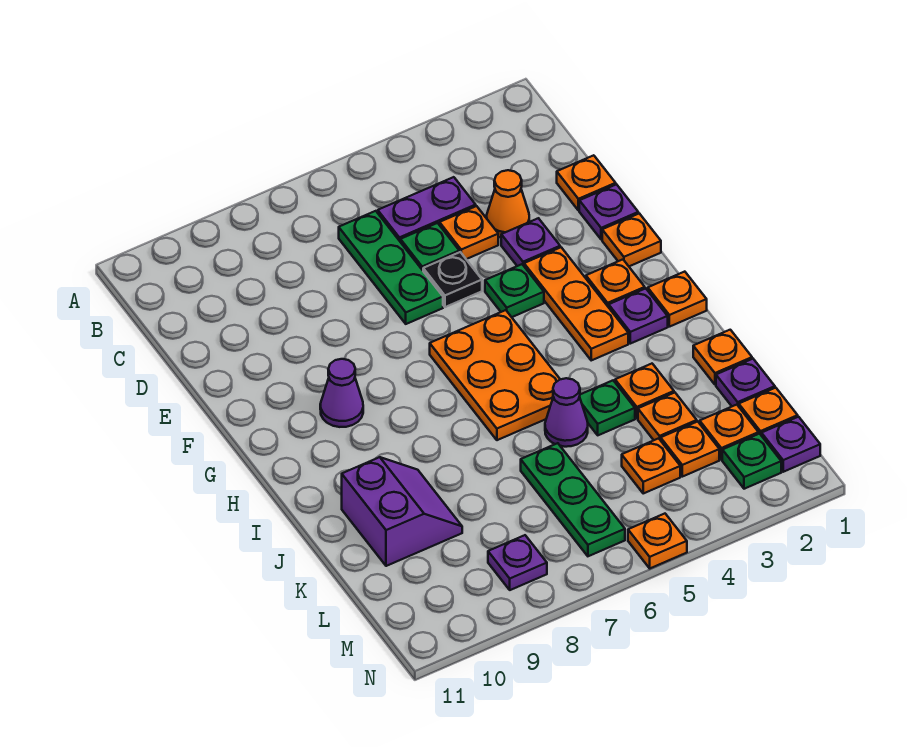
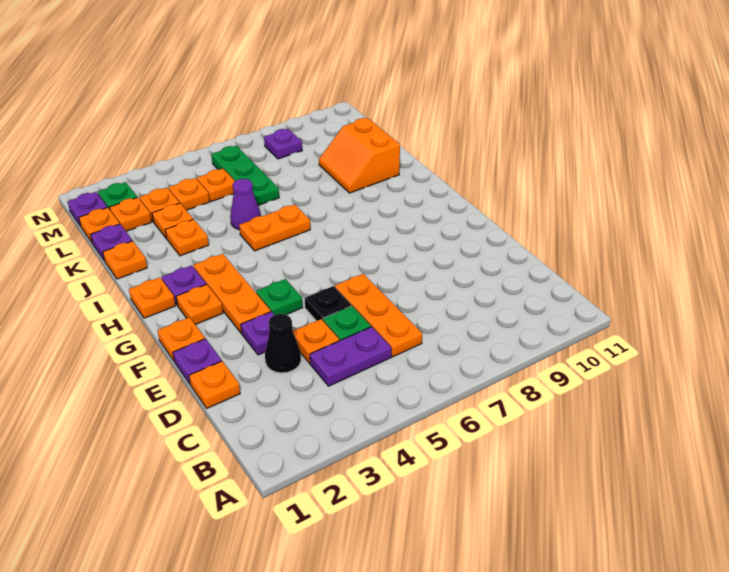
green plate C6:E6 level 1 -> orange plate C6:E6 level 1
orange cone D3 level 1 -> black cone D3 level 1
orange plate G5:I6 level 1 -> orange plate I5:I6 level 1
purple cone G9 level 1 -> none
green plate J4 level 1 -> none
purple slope J9:K10 level 1 top 10 -> orange slope J9:K10 level 1 top 10
orange plate N5 level 1 -> orange plate L5 level 1

